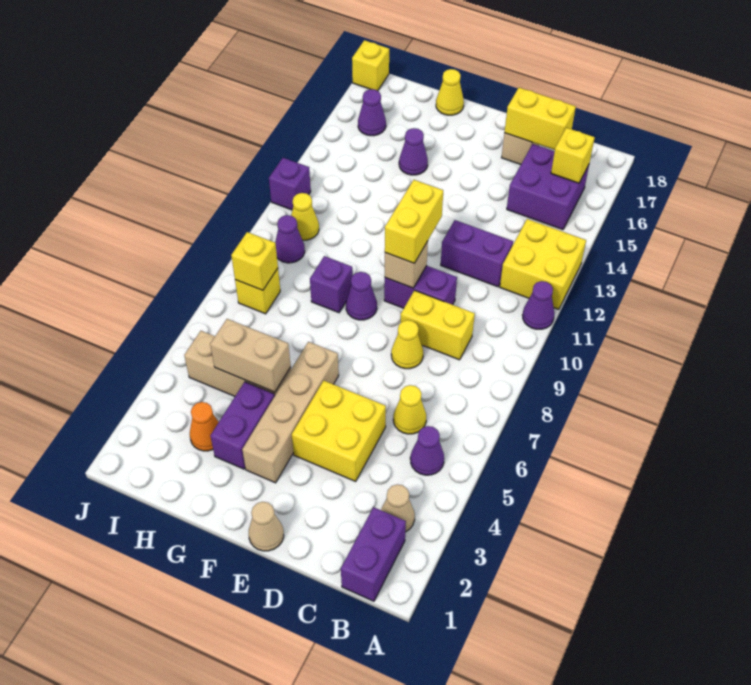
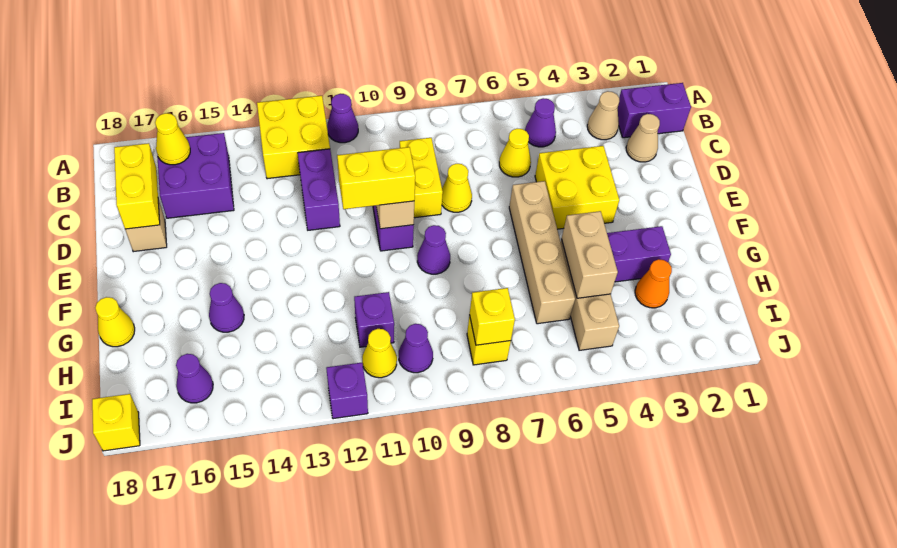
yellow brick B16 level 2 -> yellow cone B16 level 2
tan cone E1 level 1 -> tan cone C2 level 1
tan brick F3:F6 level 1 -> tan brick E6:H6 level 1
purple brick G9 level 1 -> purple brick H11 level 1

